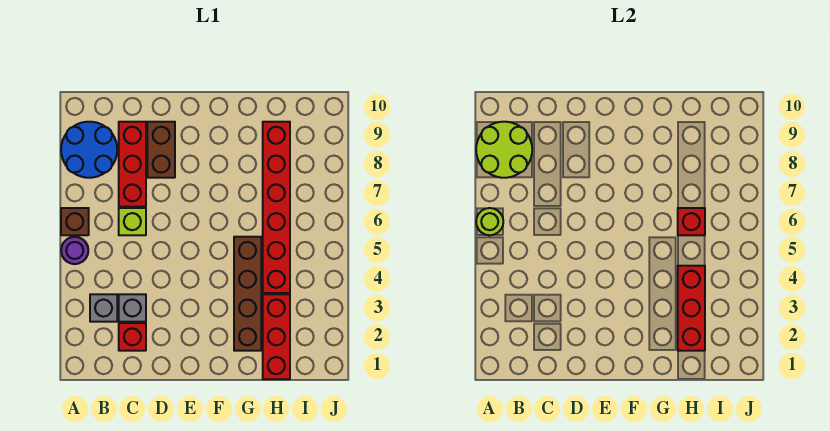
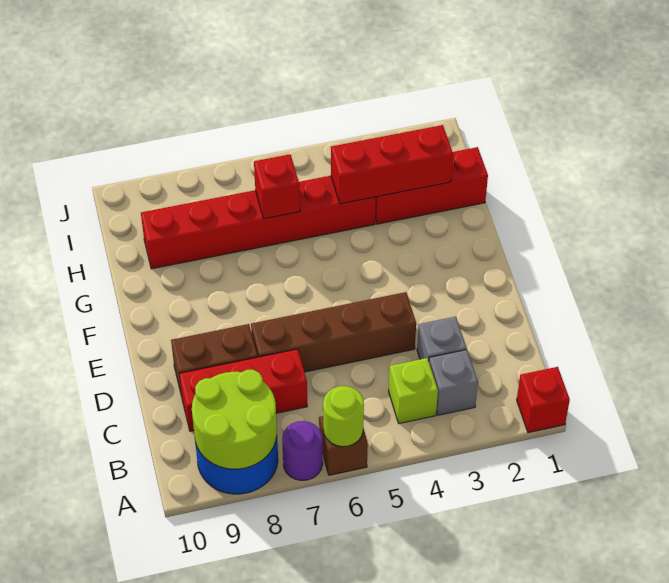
purple round brick A5 level 1 -> purple round brick A7 level 1
red brick C2 level 1 -> red brick A1 level 1
lime brick C6 level 1 -> lime brick B4 level 1
brown brick G2:G5 level 1 -> brown brick D4:D7 level 1

